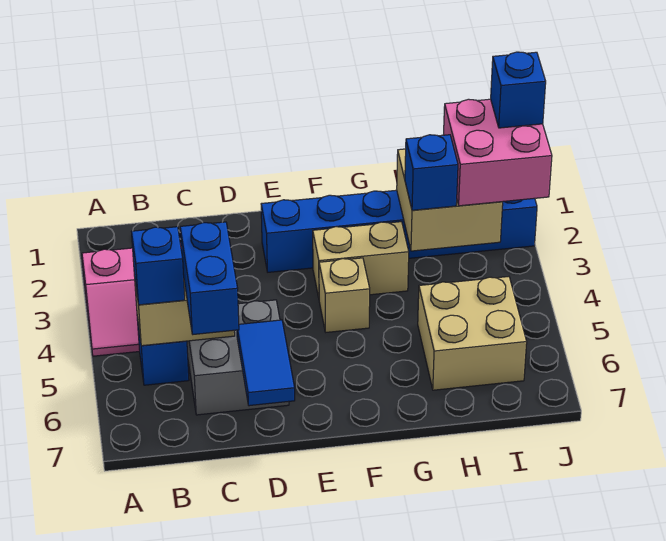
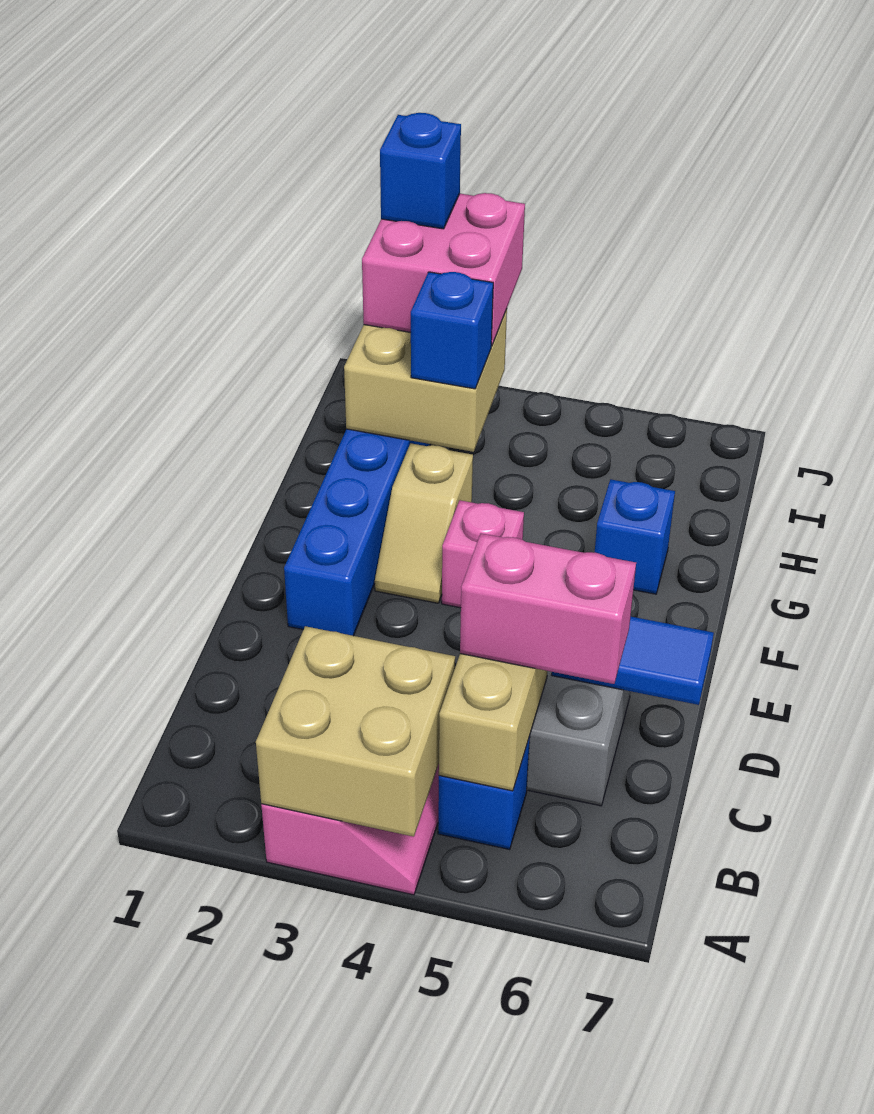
blue brick B5 level 3 -> blue brick G6 level 1
blue brick C5:C6 level 3 -> pink brick C5:C6 level 3
tan brick F3:G3 level 1 -> tan slope F3:G3 level 1 top G
tan brick F4 level 1 -> pink brick F4 level 1
tan brick H5:I6 level 1 -> tan brick A3:B4 level 2

